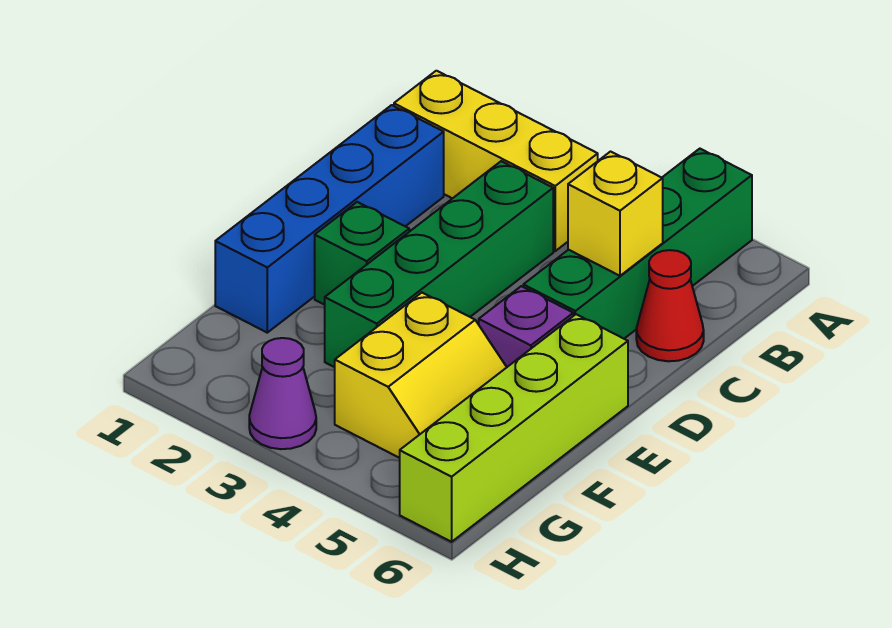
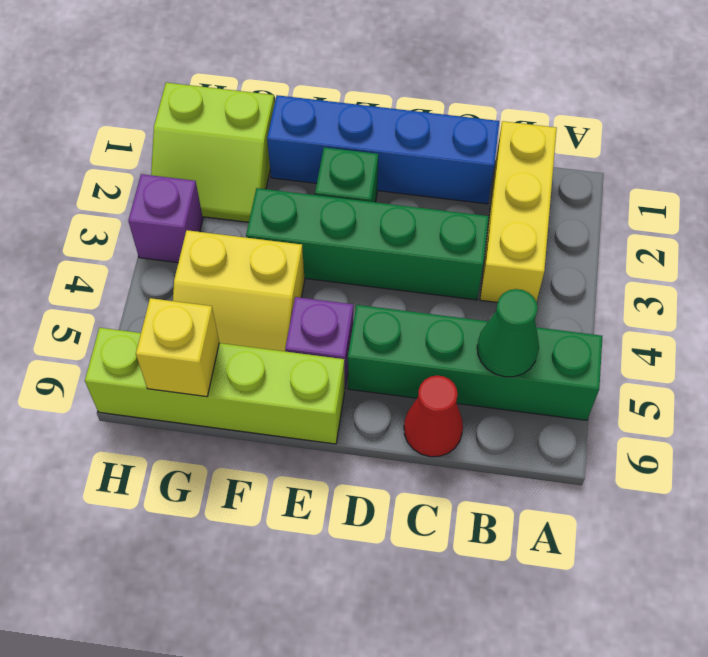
none -> green cone B5 level 2
yellow brick C5 level 2 -> yellow brick G6 level 2
none -> lime slope G1:H2 level 1 top 1
purple cone H3 level 1 -> purple brick H3 level 1

